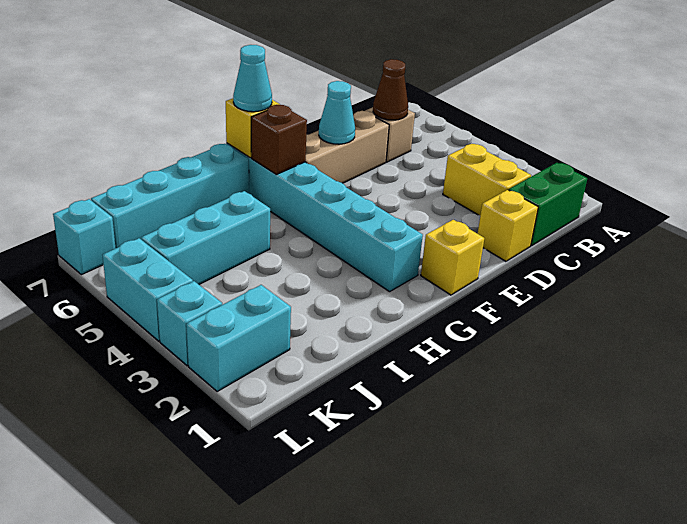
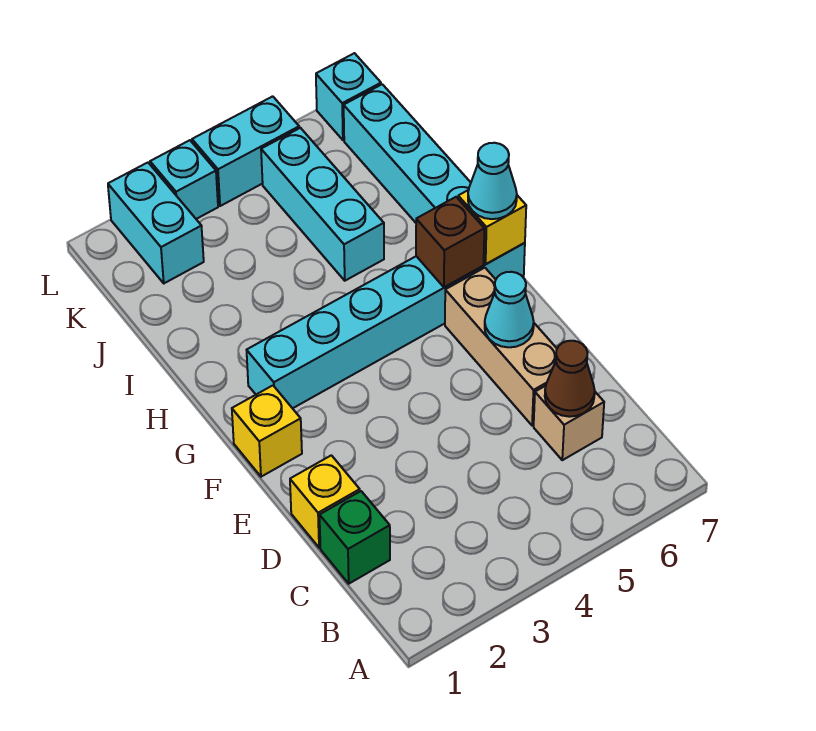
green brick B1:C1 level 1 -> green brick C1 level 1
yellow brick C2:C3 level 1 -> none

